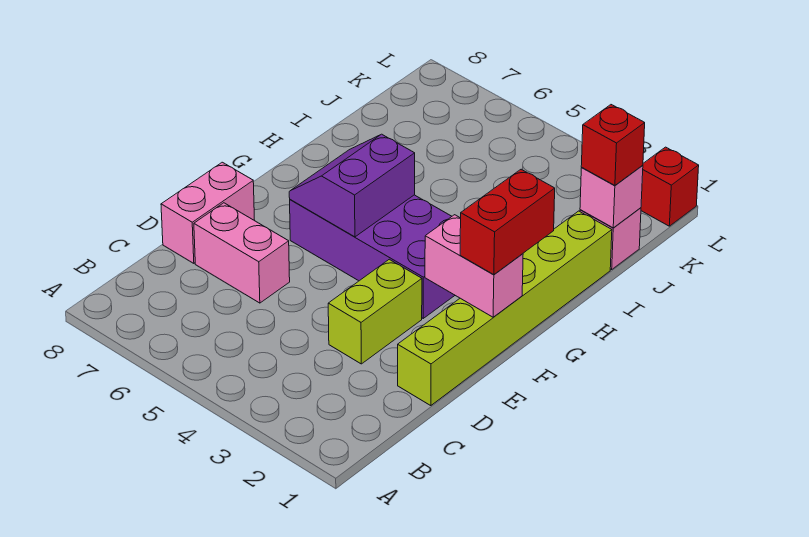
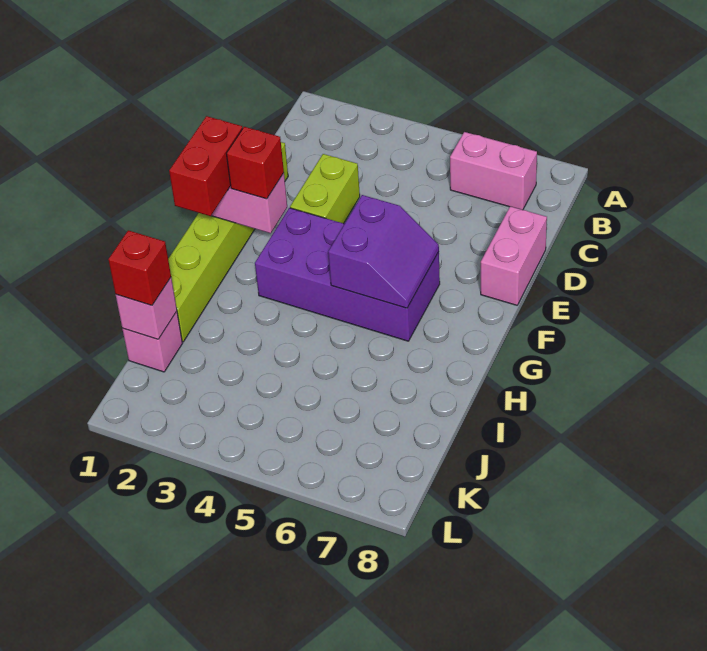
pink brick D6:D7 level 1 -> pink brick B6:B7 level 1
red brick L1 level 1 -> red brick F2 level 3

